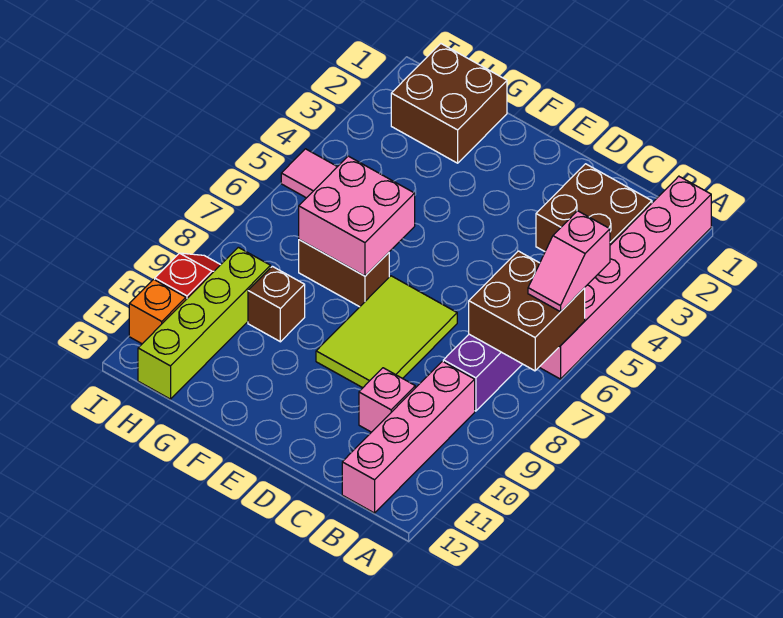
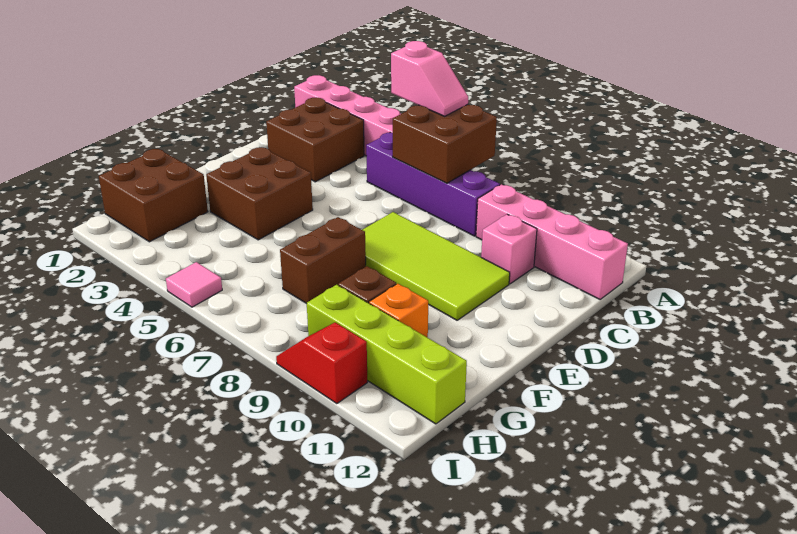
lime tile D7:E9 level 1 -> lime tile D7:E10 level 1
none -> brown brick E3:F4 level 1
pink brick F6:G7 level 2 -> none
orange brick I11 level 1 -> orange brick G10 level 1

